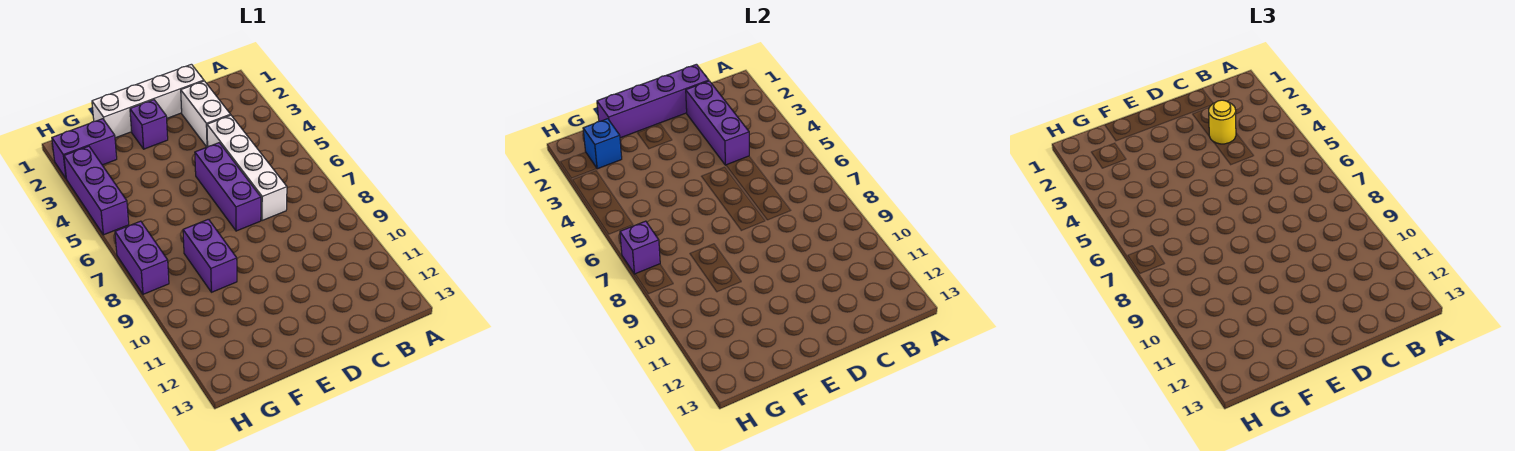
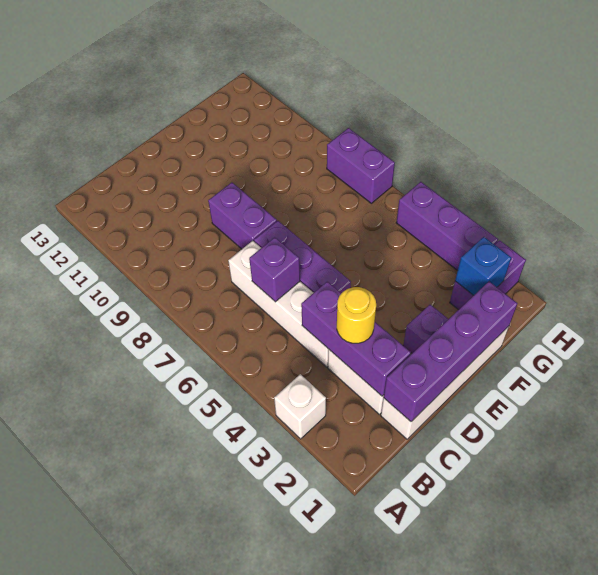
none -> white brick A3 level 1
purple brick F8:F9 level 1 -> purple brick D8:D9 level 1
purple brick H7 level 2 -> purple brick C6 level 2

